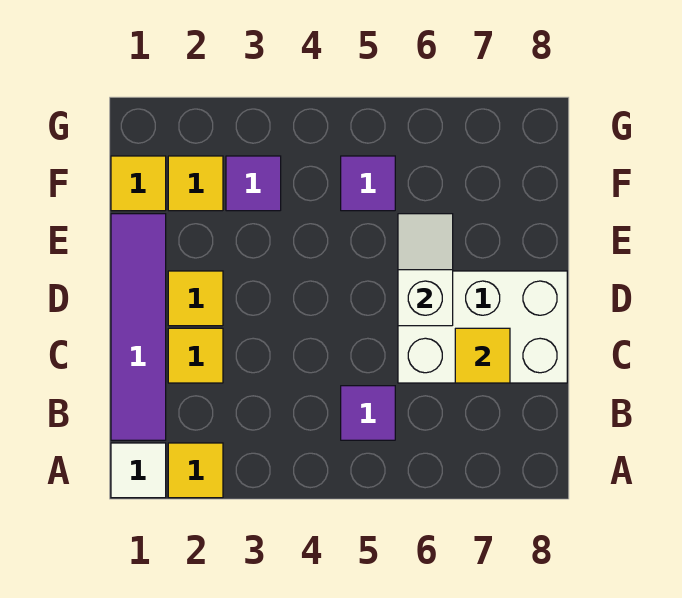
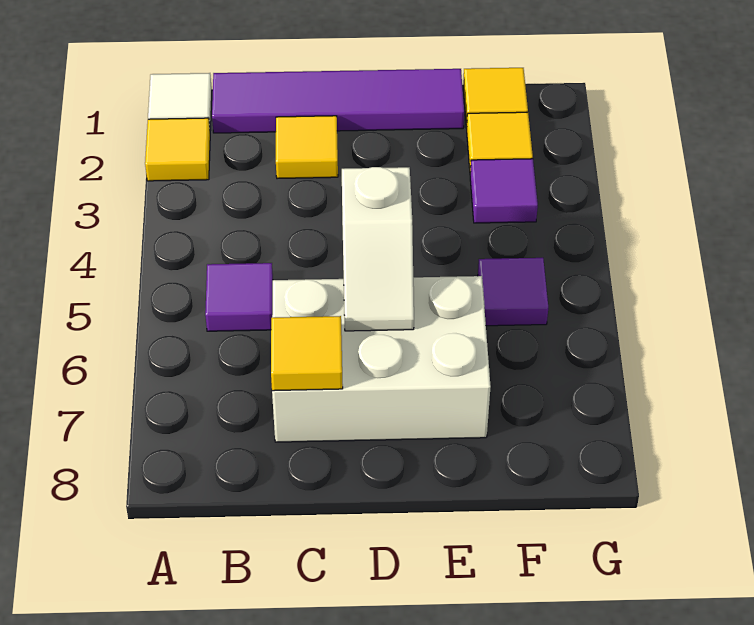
white brick C6:D8 level 1 -> white brick C6:E7 level 1
yellow tile D2 level 1 -> none
white slope D6:E6 level 2 top D -> white slope D5:D6 level 2 top 5

